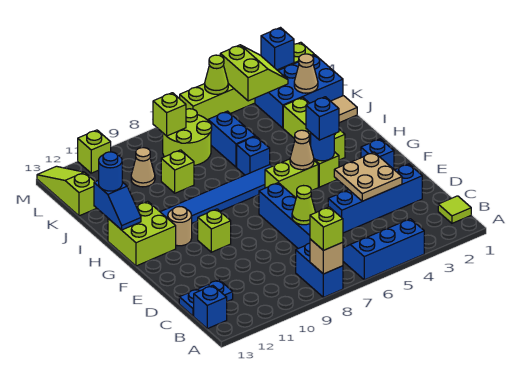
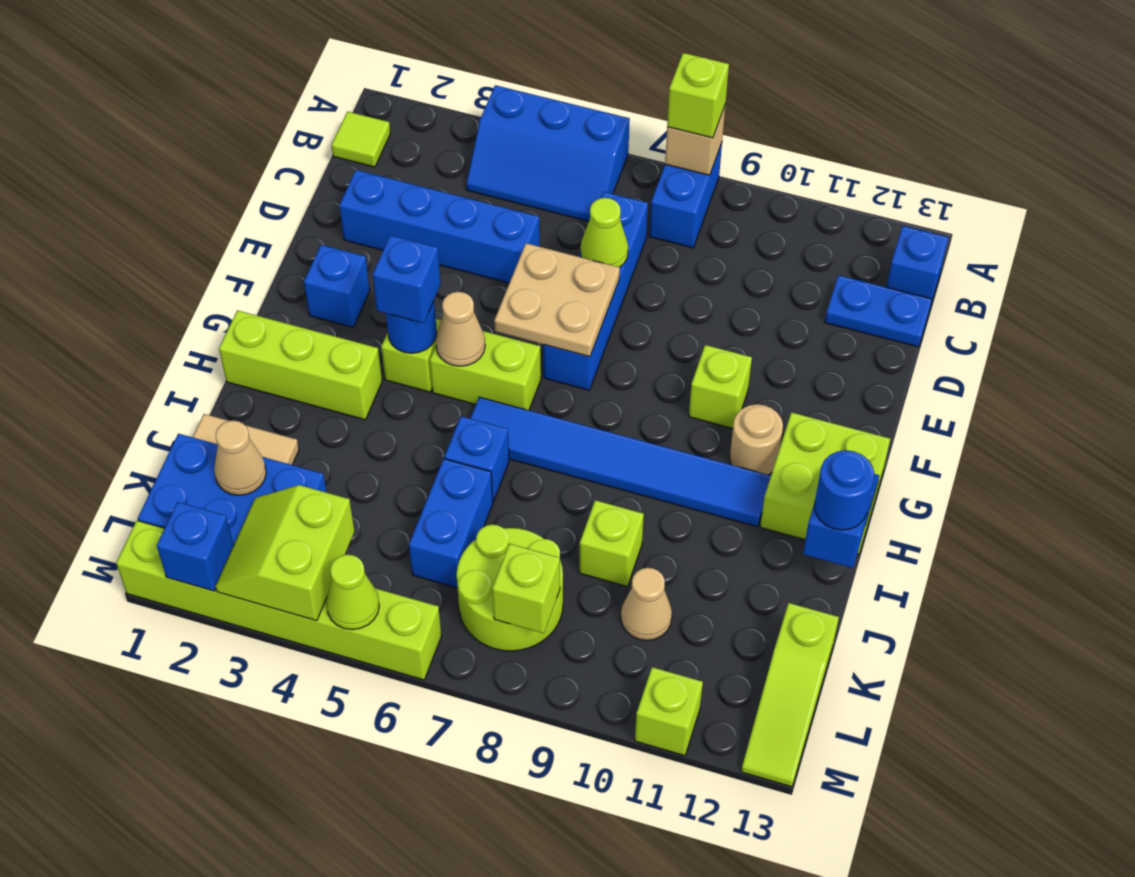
tan plate D3:E4 level 2 -> tan plate E6:F7 level 2
lime brick H3:J3 level 1 -> lime brick H1:H3 level 1

